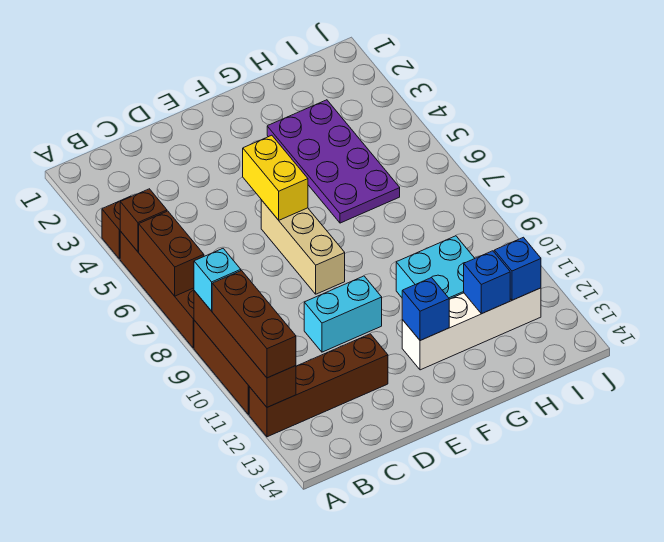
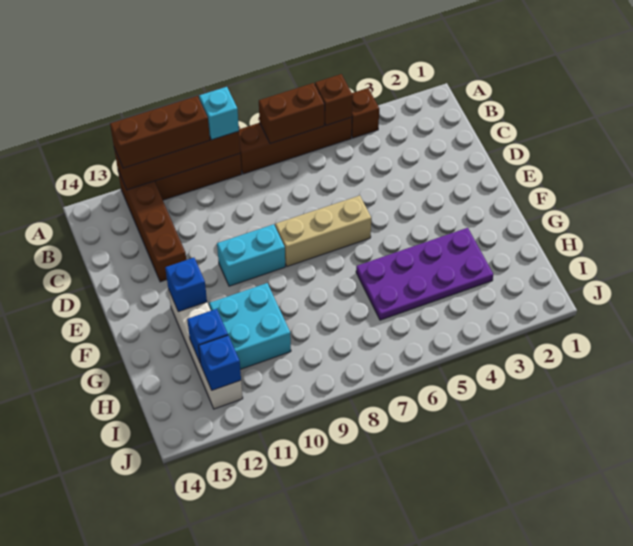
cyan brick D10:E10 level 1 -> cyan brick E9:E10 level 1
yellow brick E5:E6 level 2 -> none

